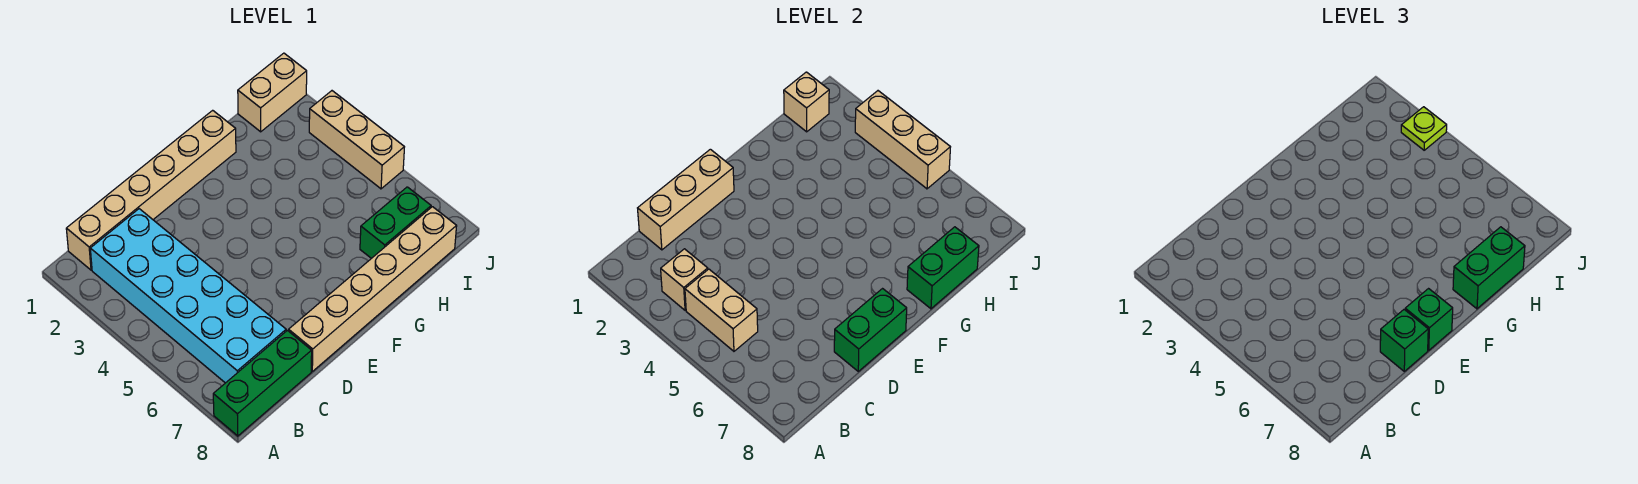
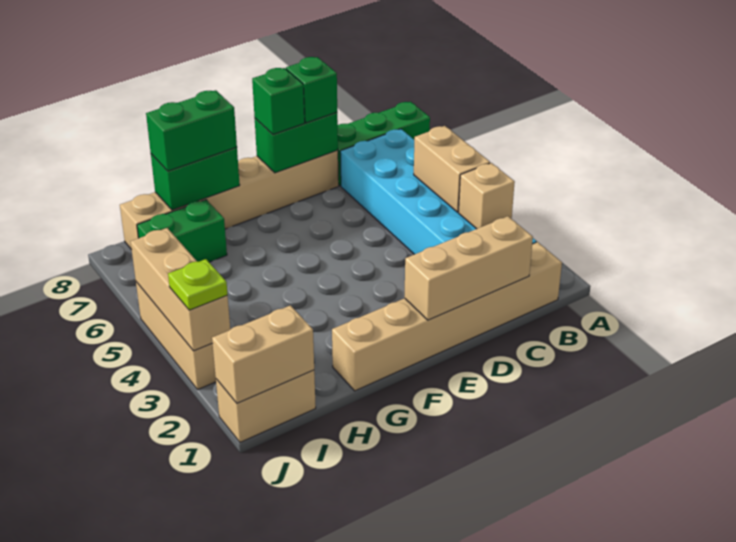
tan brick I1 level 2 -> tan brick I1:J1 level 2

